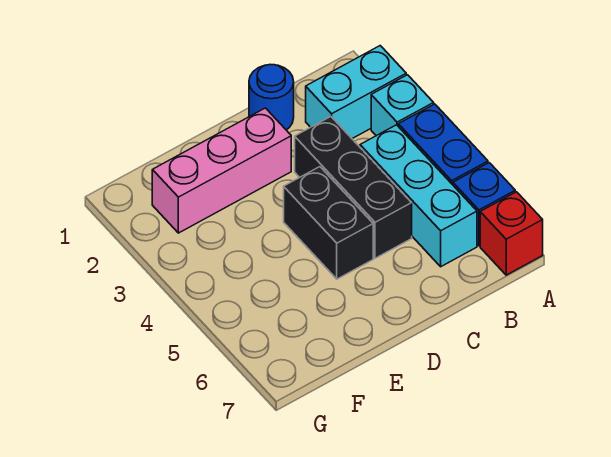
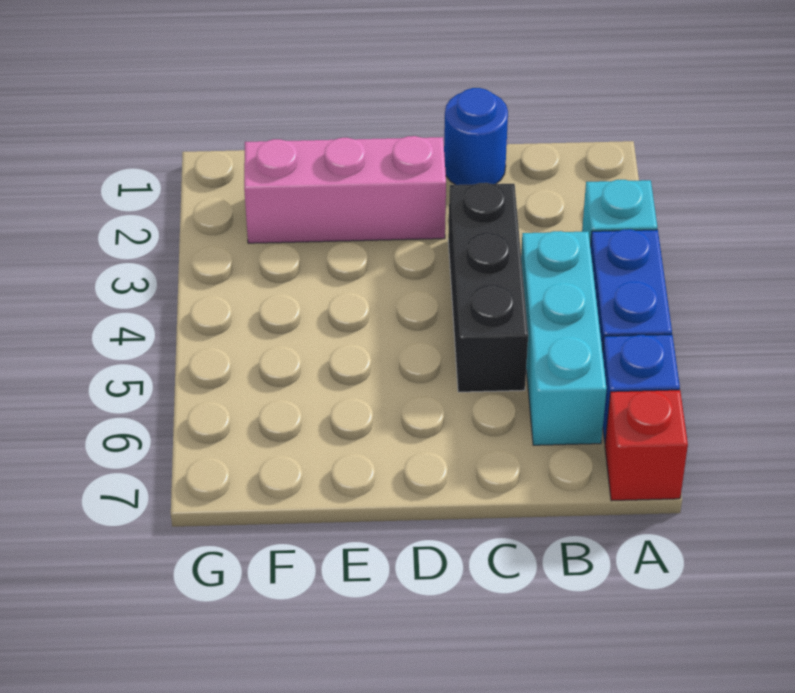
cyan brick A2:B2 level 1 -> none
black brick D4:D5 level 1 -> none

